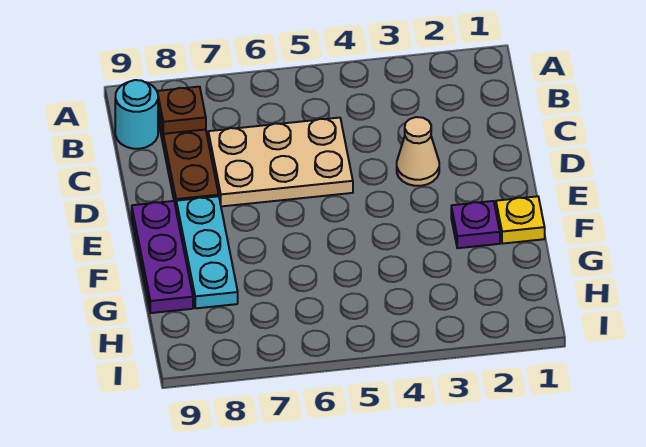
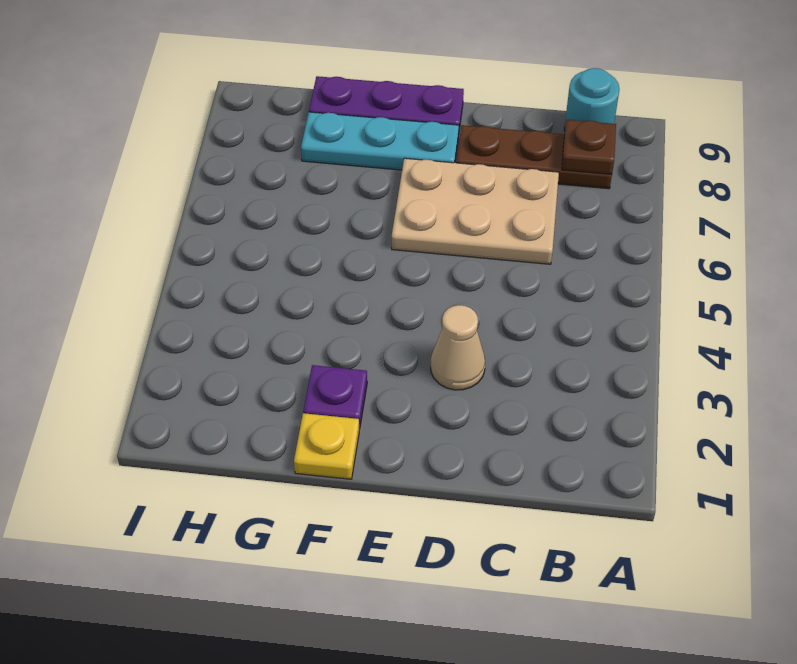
tan plate C5:D7 level 1 -> tan plate C6:E7 level 1

